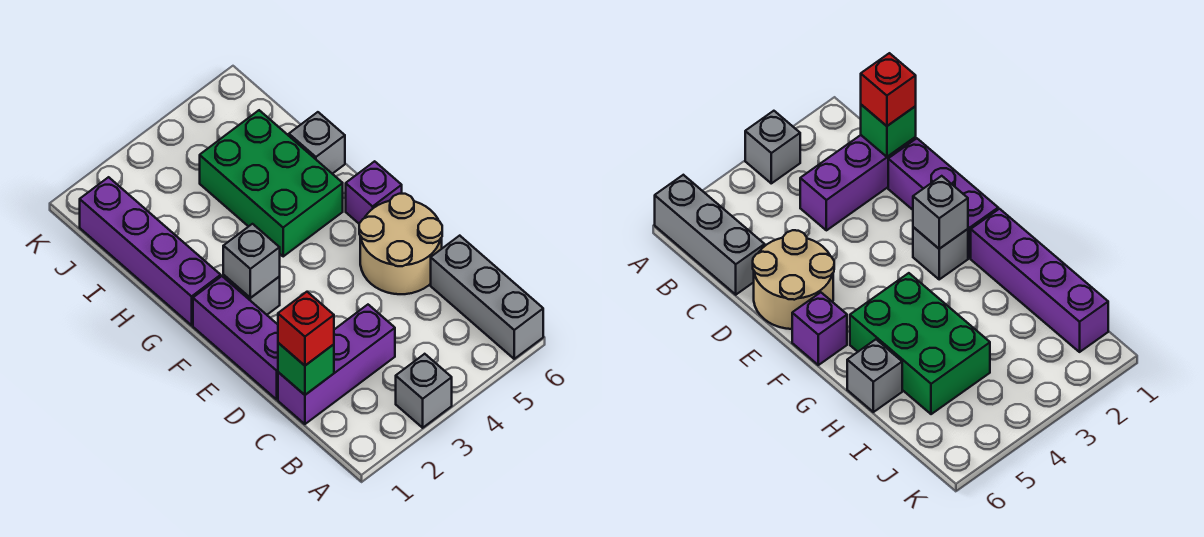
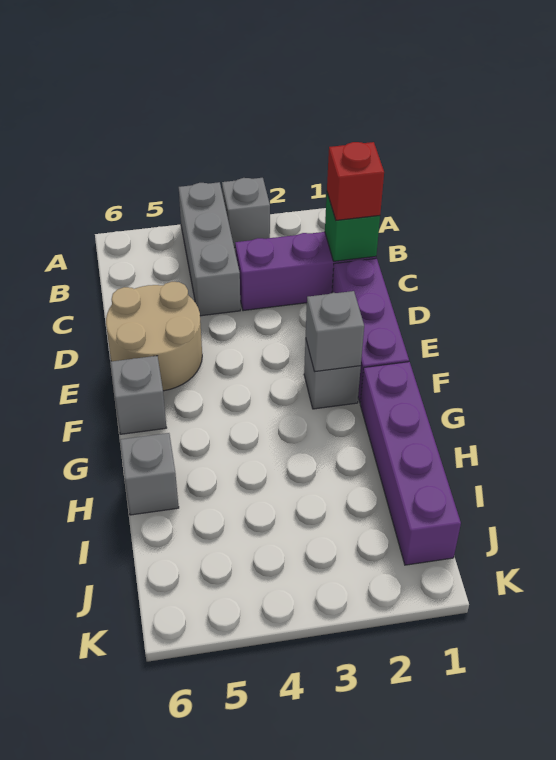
grey brick A6:C6 level 1 -> grey brick A4:C4 level 1
purple brick F6 level 1 -> grey brick F6 level 1
green brick G4:I5 level 1 -> none

